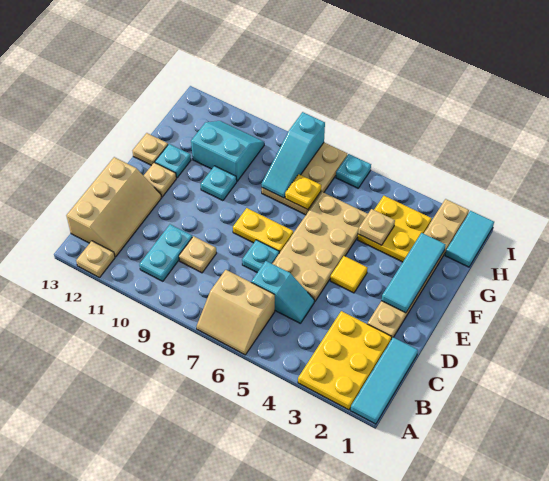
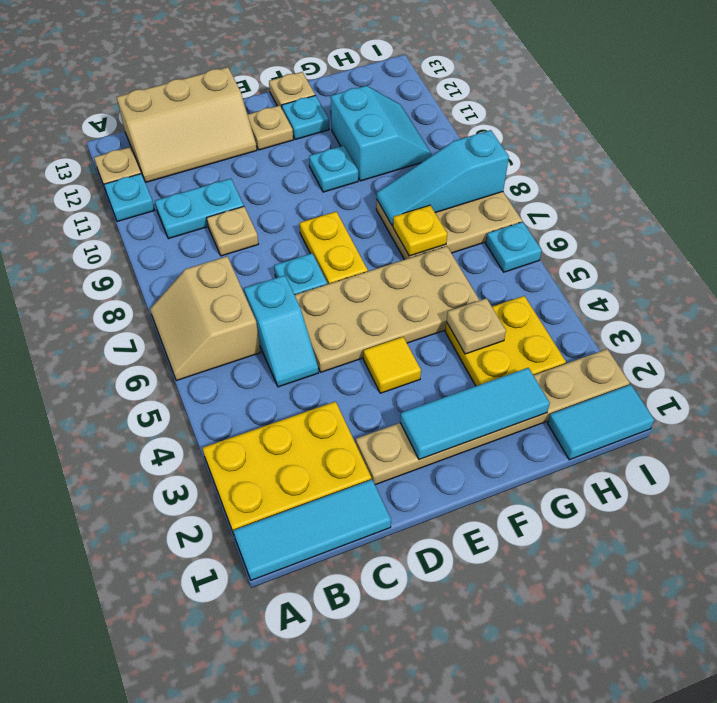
none -> cyan plate A11 level 1

